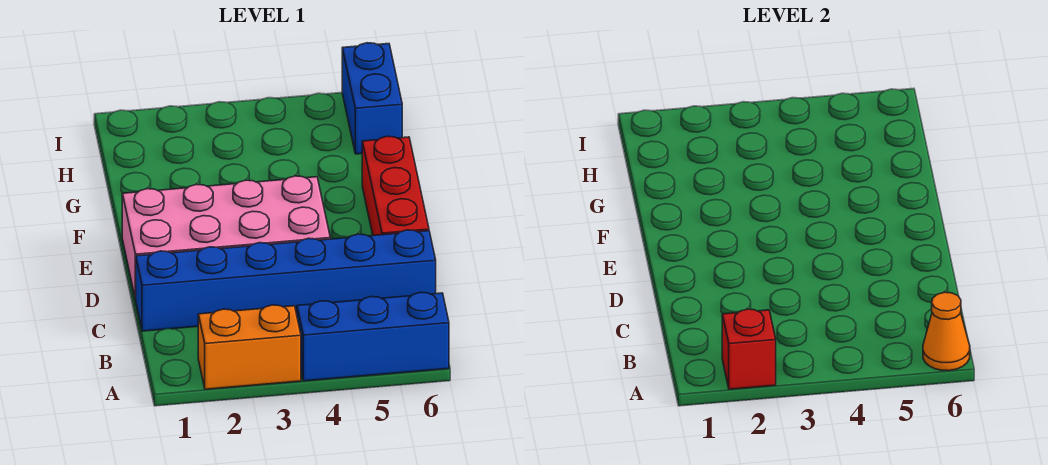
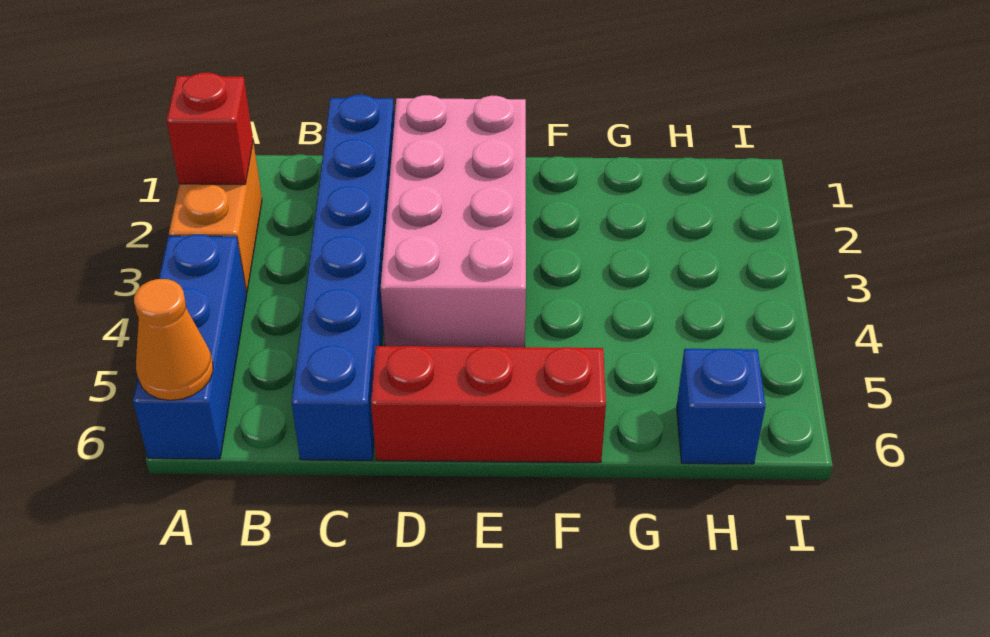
blue brick H6:I6 level 1 -> blue brick H6 level 1

